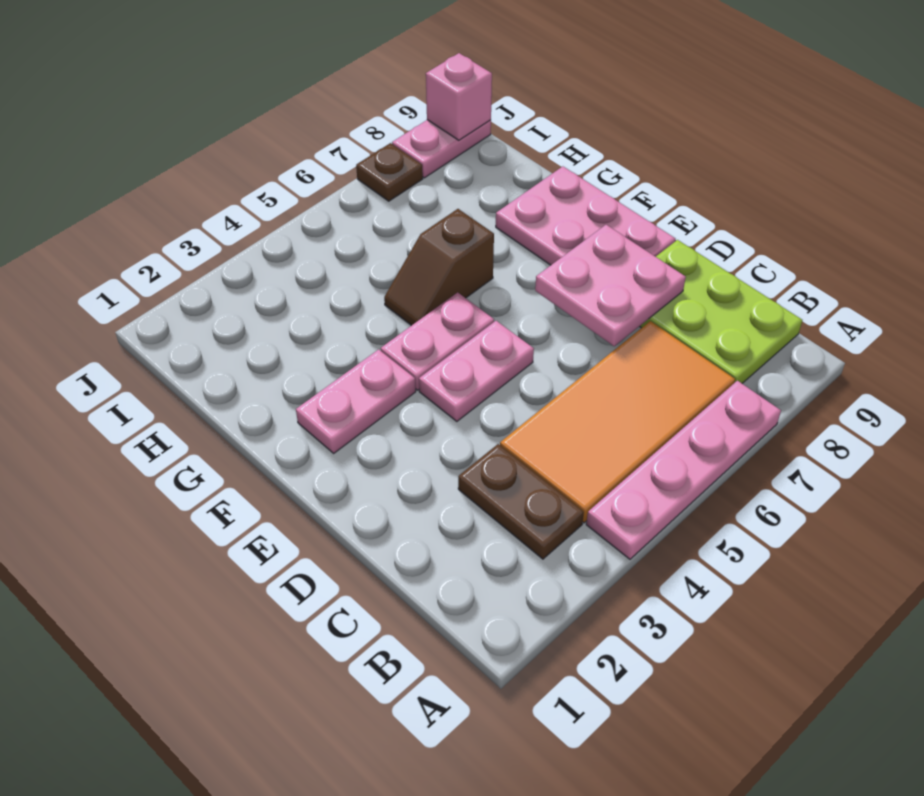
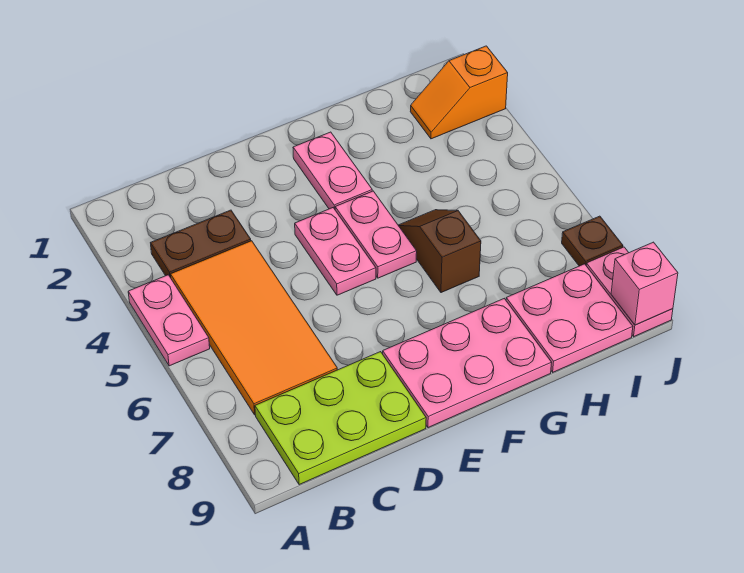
pink plate A4:A7 level 1 -> pink plate A4:A5 level 1
pink plate D7:E8 level 2 -> pink plate H8:I9 level 1
none -> orange slope I2:J2 level 1 top J

